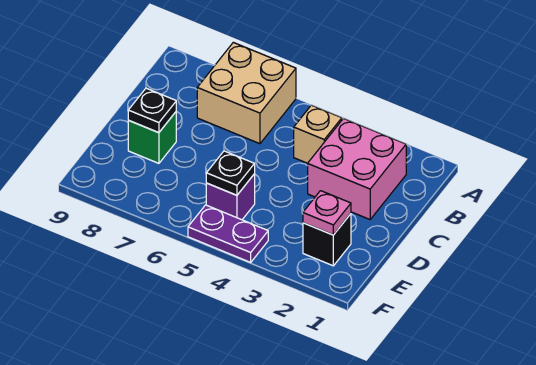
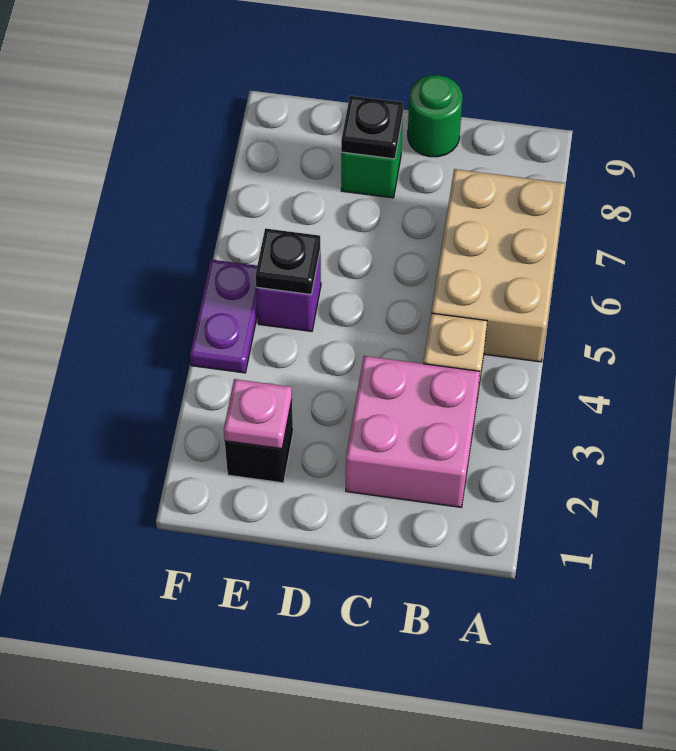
tan brick A6:B7 level 1 -> tan brick A5:B7 level 1
none -> green round brick C9 level 1

